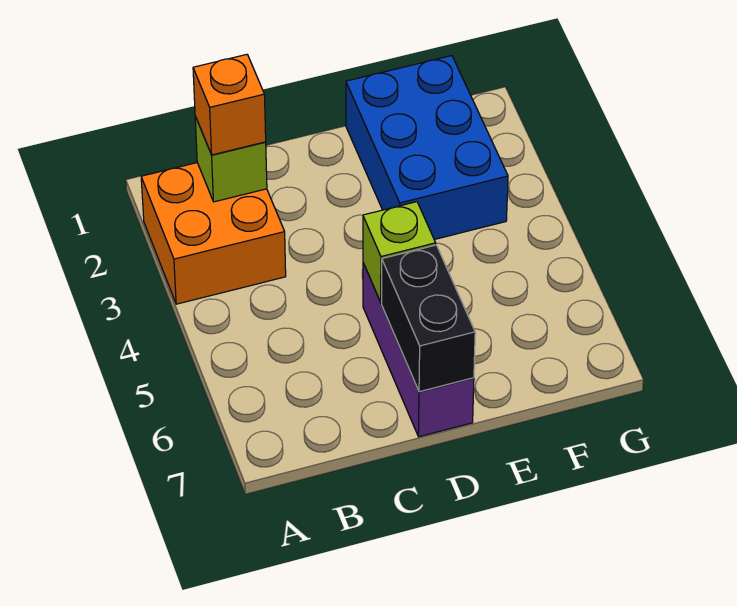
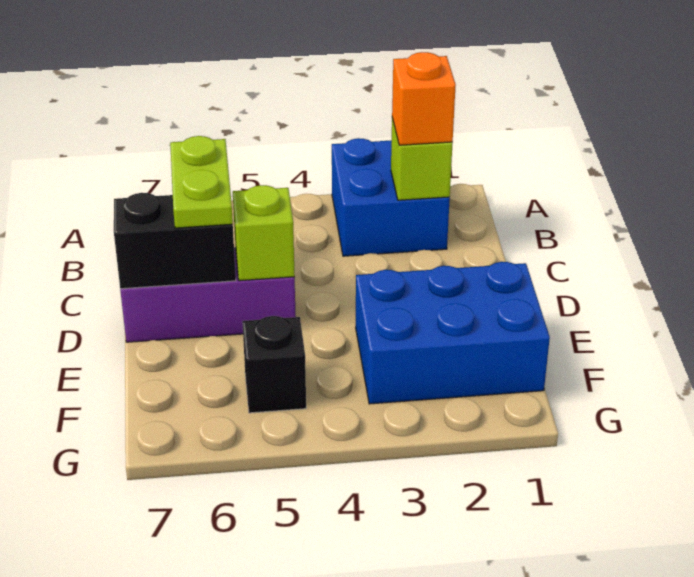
orange brick A2:B3 level 1 -> blue brick A2:B3 level 1
none -> lime plate C6:D6 level 3
none -> black brick F5 level 1

